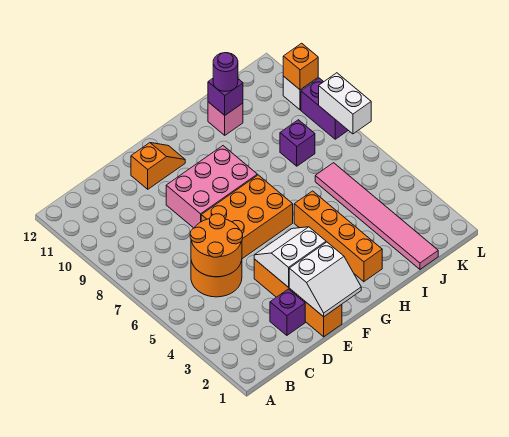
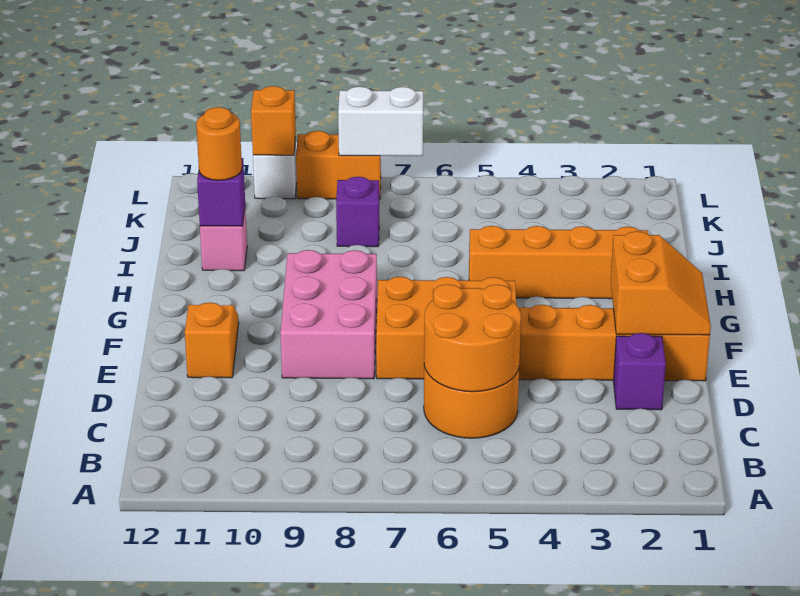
white slope E1:F2 level 2 top 2 -> orange slope E1:F2 level 2 top 2
white slope E3:F4 level 2 top 3 -> none
orange brick E6:G7 level 1 -> orange brick E5:F7 level 1
purple round brick I11 level 3 -> orange round brick I11 level 3
pink tile J1:J6 level 1 -> none
purple brick L8:L9 level 1 -> orange brick L8:L9 level 1

